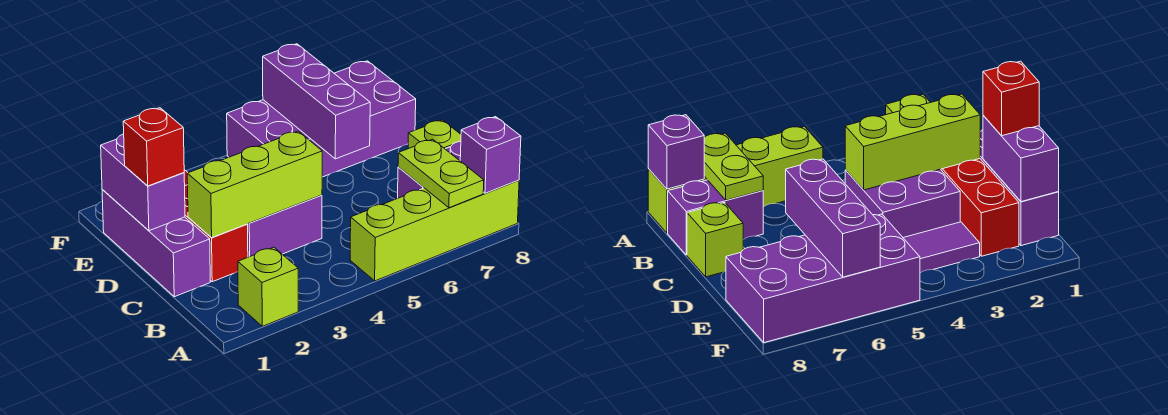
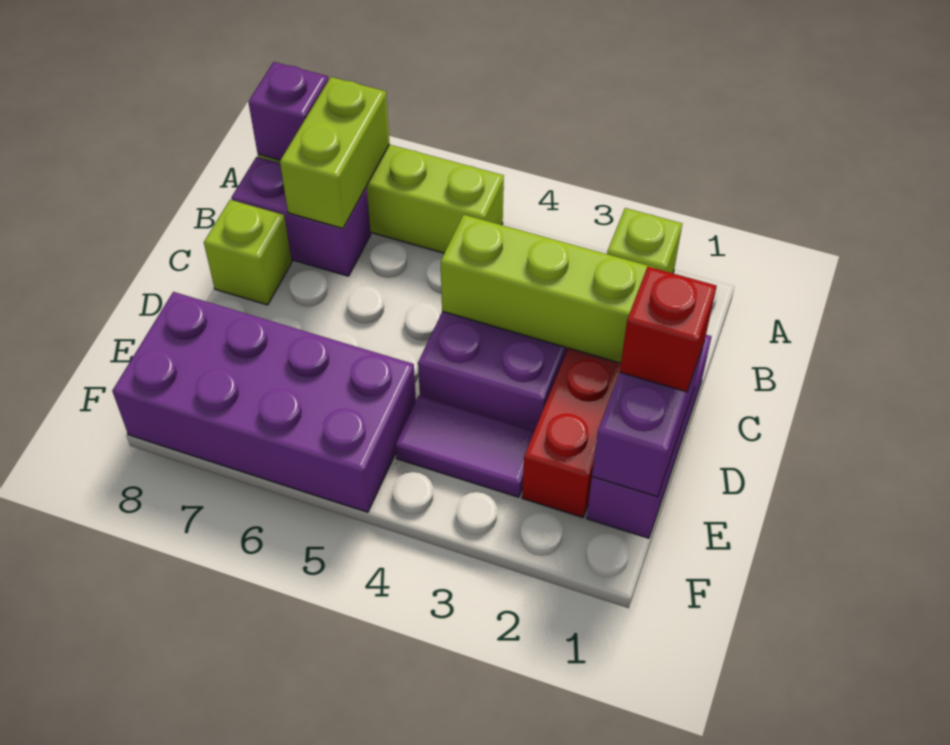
lime plate A7:B7 level 2 -> lime brick A7:B7 level 2
purple brick D6:F6 level 2 -> none

